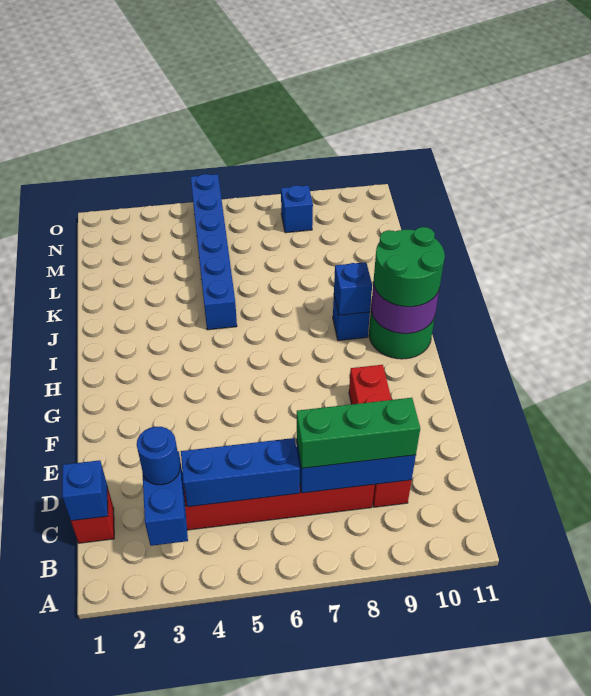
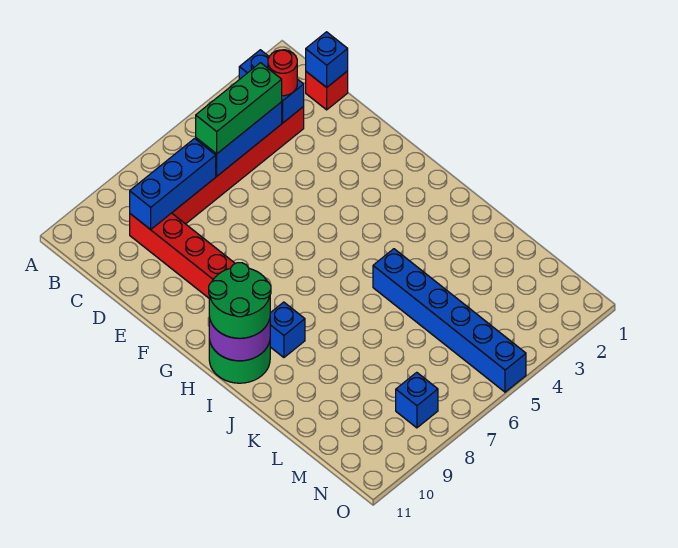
blue round brick C3 level 3 -> red round brick C3 level 3
green brick C7:C9 level 3 -> green brick C4:C6 level 3
blue brick I9 level 2 -> none

